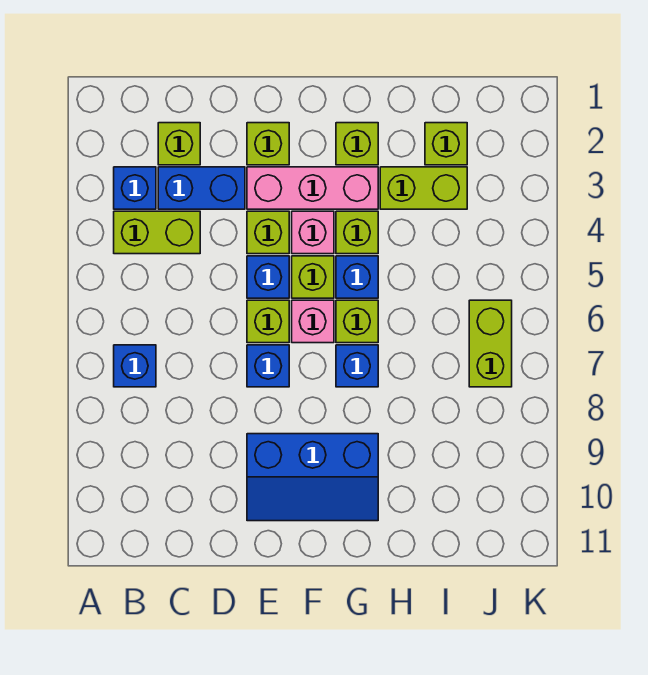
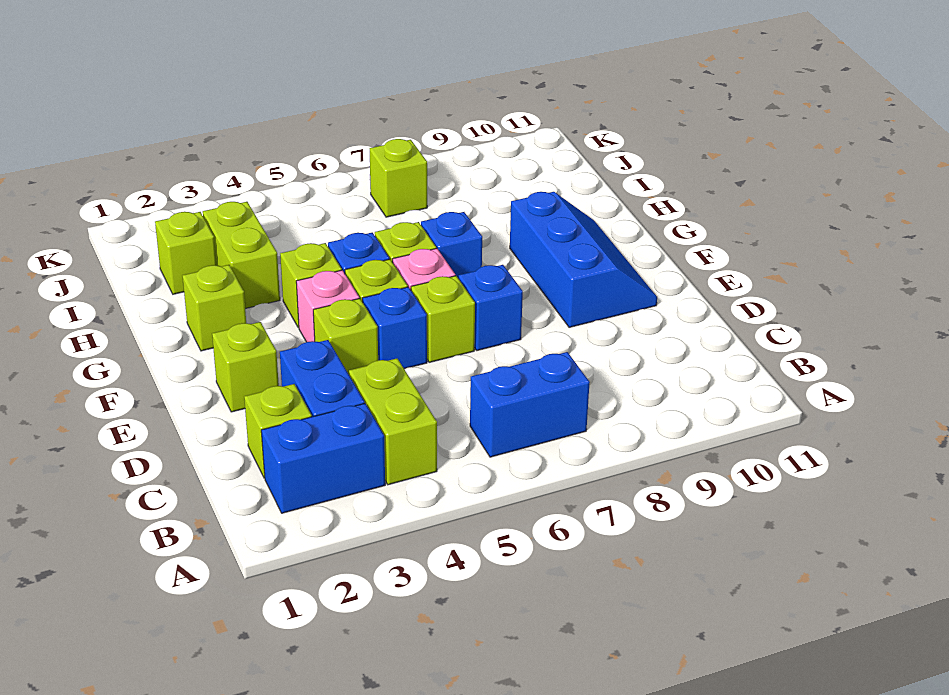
blue brick B3 level 1 -> blue brick B2:B3 level 1
blue brick B7 level 1 -> blue brick B6:B7 level 1
pink brick E3:G3 level 1 -> none
lime brick J6:J7 level 1 -> lime brick J7 level 1

